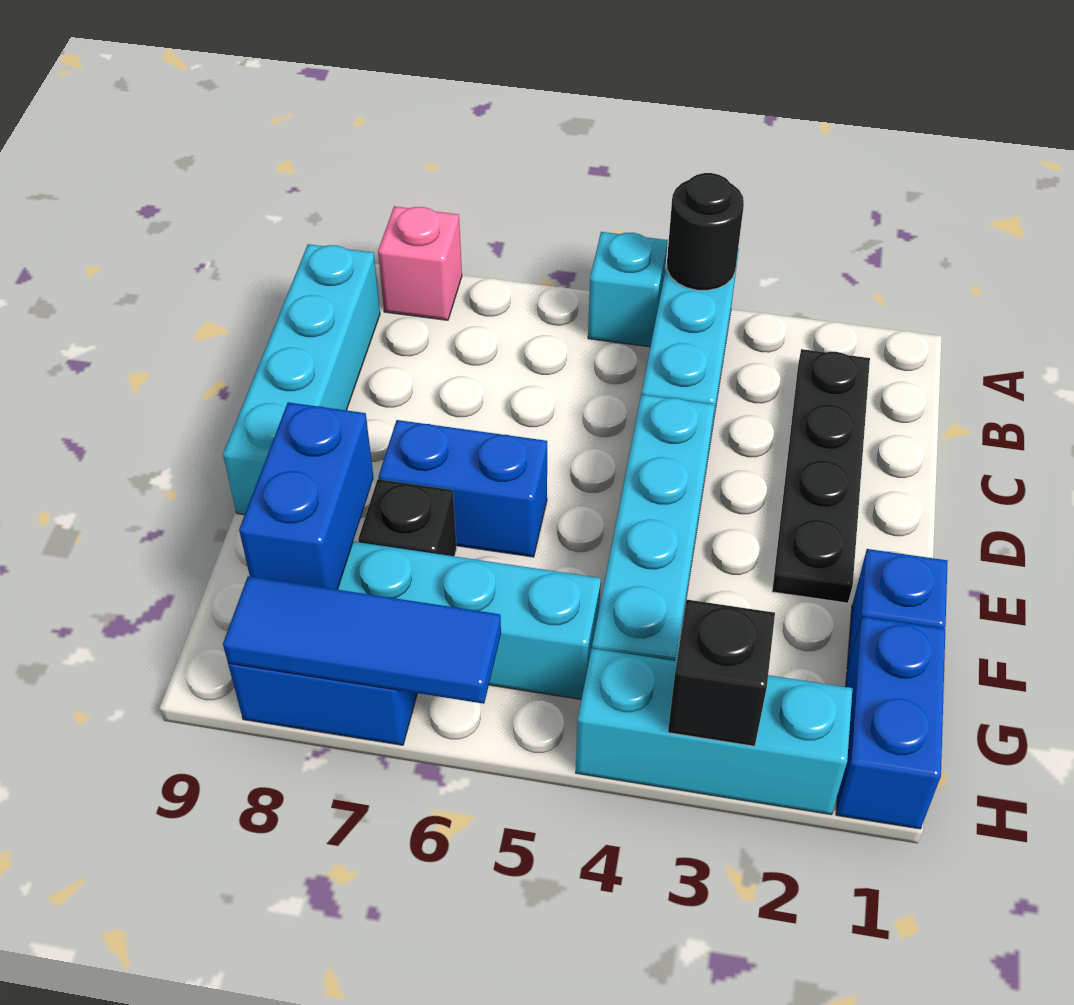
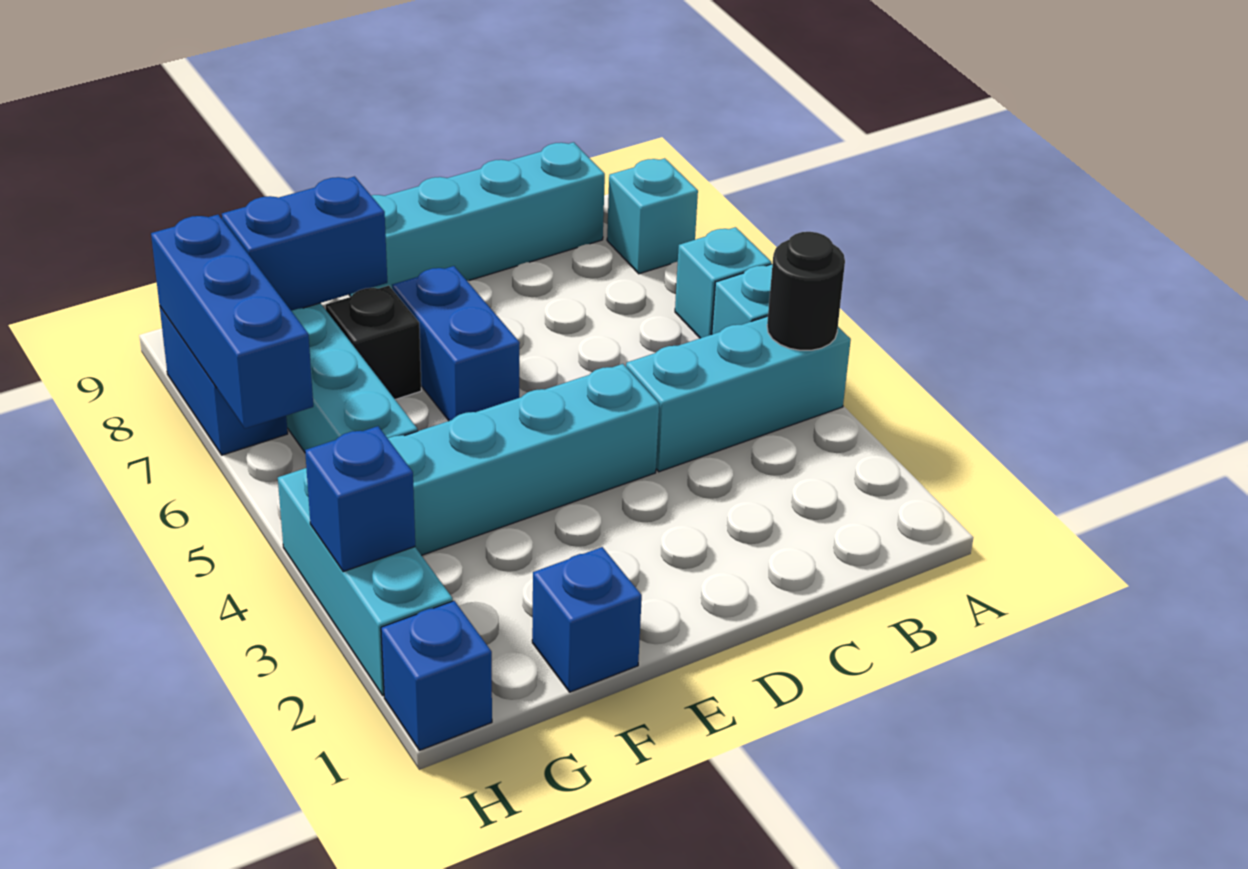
none -> cyan brick A6 level 1
pink brick A8 level 1 -> cyan brick A8 level 1
black plate B2:E2 level 1 -> none
blue brick G1:H1 level 1 -> blue brick H1 level 1
black brick H3 level 2 -> blue brick H3 level 2
blue tile H6:H8 level 2 -> blue brick H6:H8 level 2

